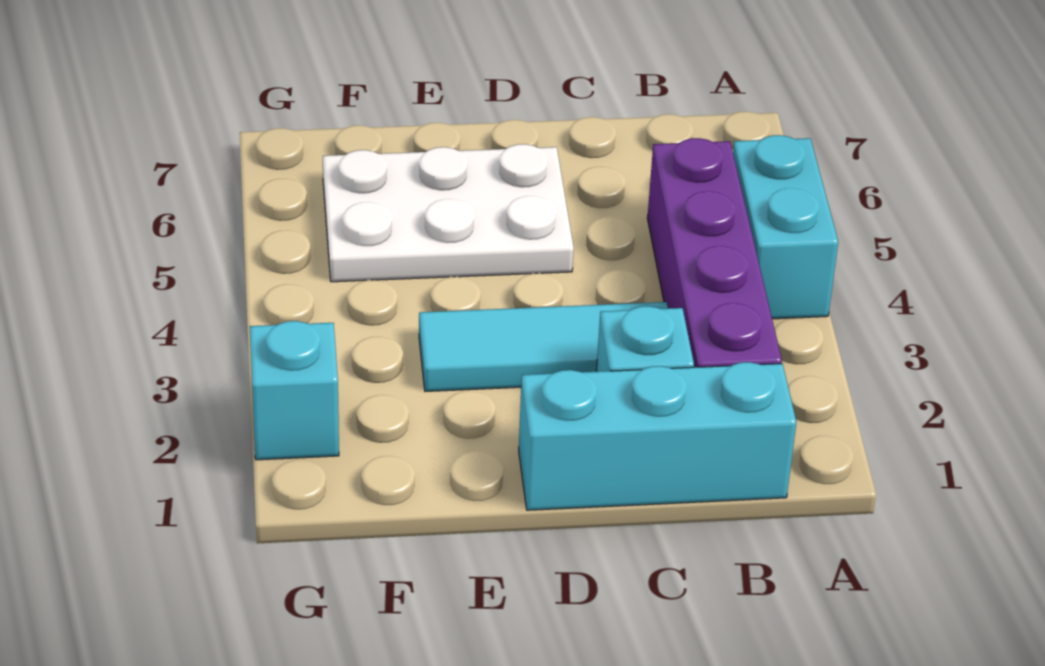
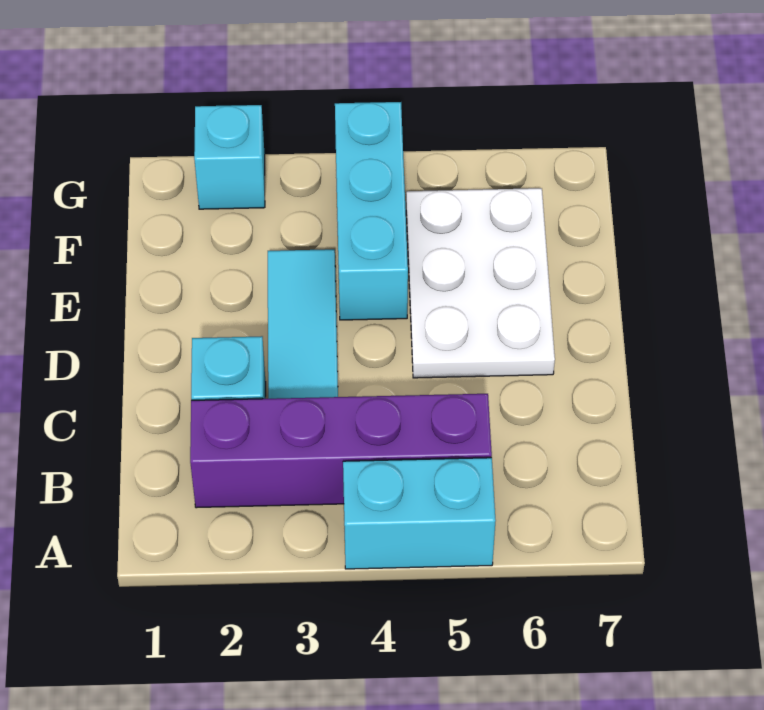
cyan brick B1:D1 level 1 -> cyan brick E4:G4 level 1

